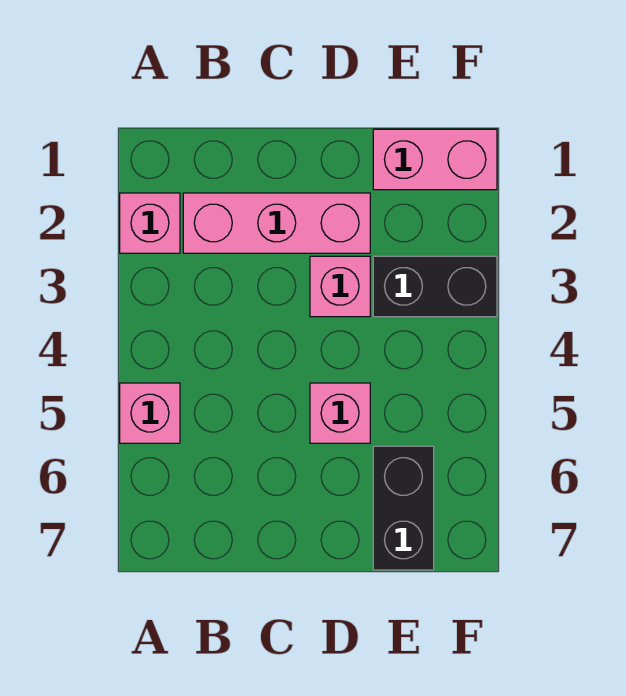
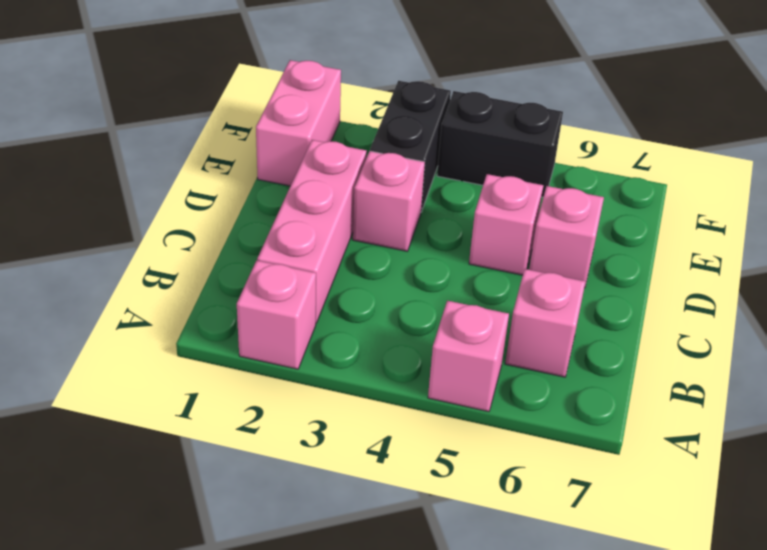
none -> pink brick B6 level 1
none -> pink brick D6 level 1
black brick E6:E7 level 1 -> black brick F4:F5 level 1

